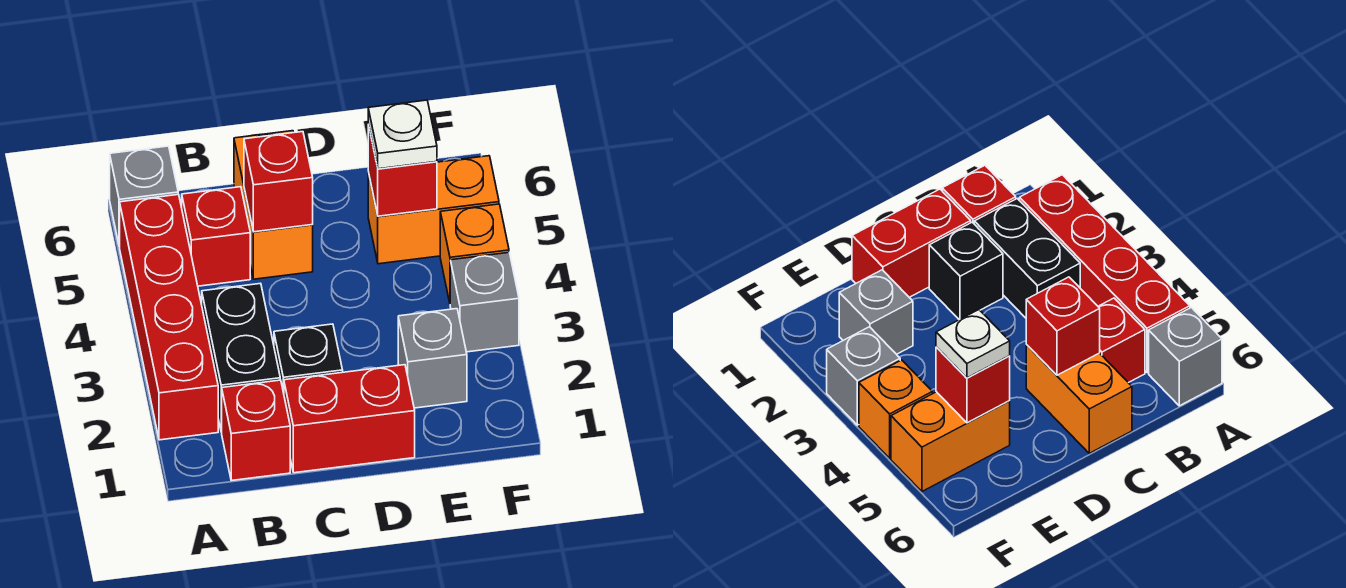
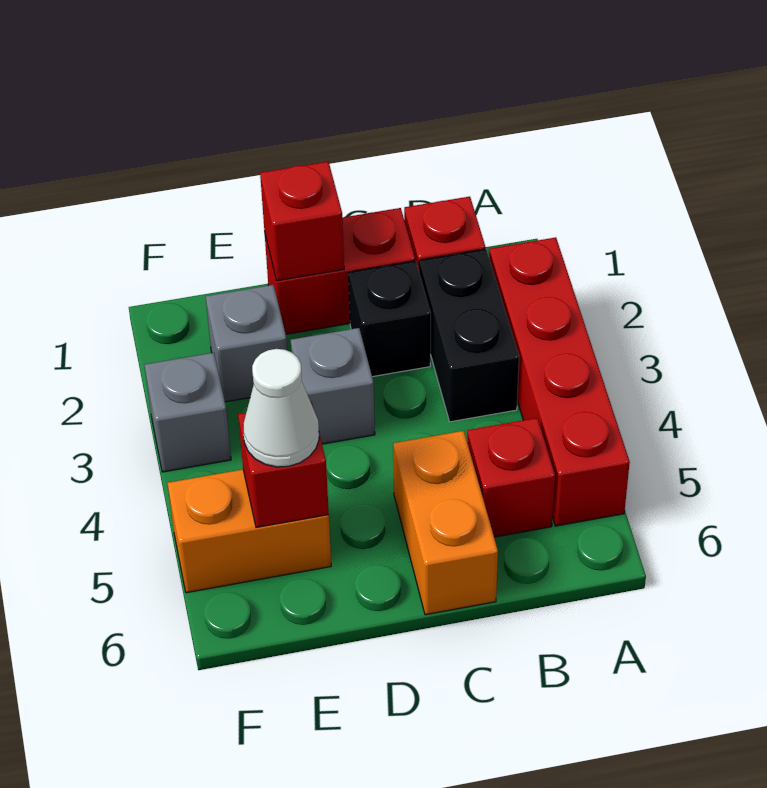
grey brick A6 level 1 -> grey brick D3 level 1
red brick C5 level 2 -> red brick D1 level 2
white plate E5 level 3 -> white cone E5 level 3
orange brick F4 level 1 -> none

